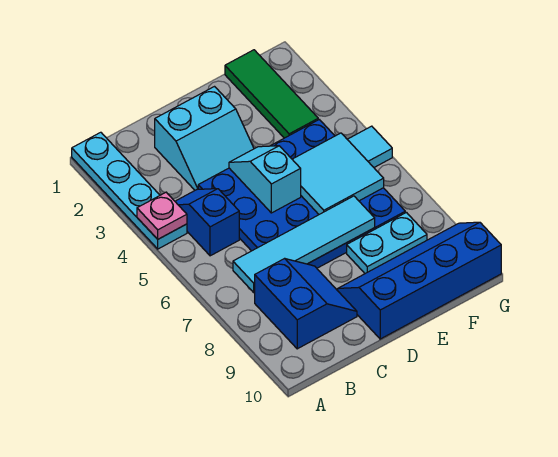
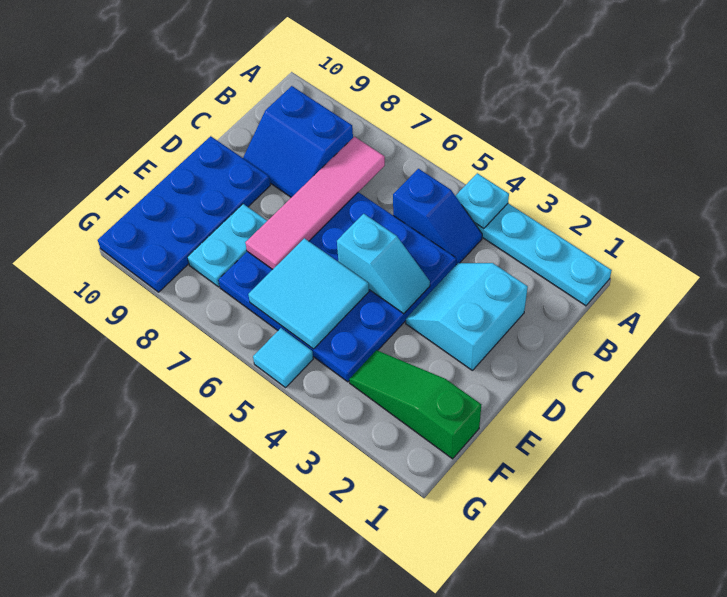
pink plate A4 level 2 -> cyan plate A4 level 2
cyan tile B7:E7 level 2 -> pink tile B7:E7 level 2
blue slope D9:G10 level 1 top 10 -> blue plate D9:G10 level 1
green tile F1:F3 level 1 -> green slope F1:F3 level 1 top 1

